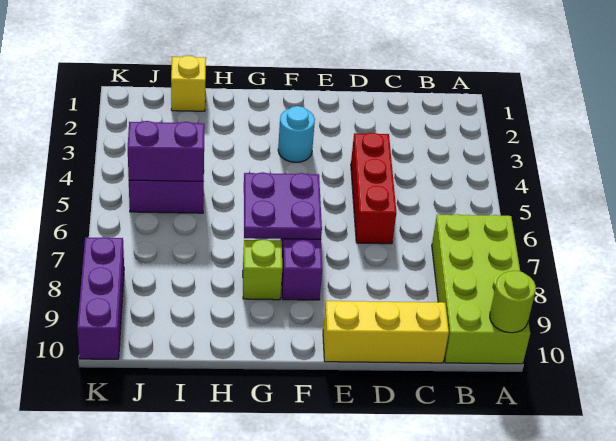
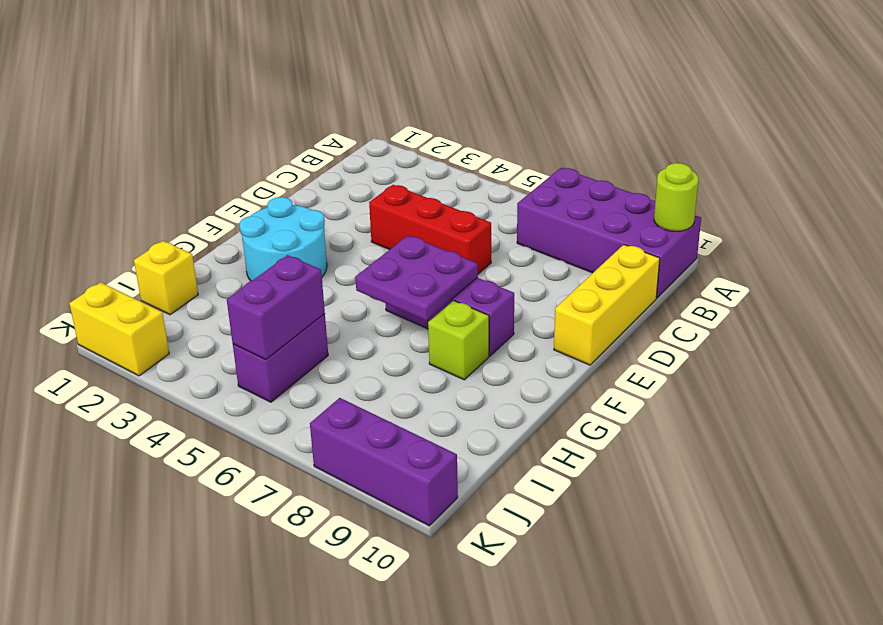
lime brick A7:B10 level 1 -> purple brick A7:B10 level 1
cyan round brick F3 level 1 -> cyan round brick F2:G3 level 1
none -> yellow brick K1:K2 level 1

